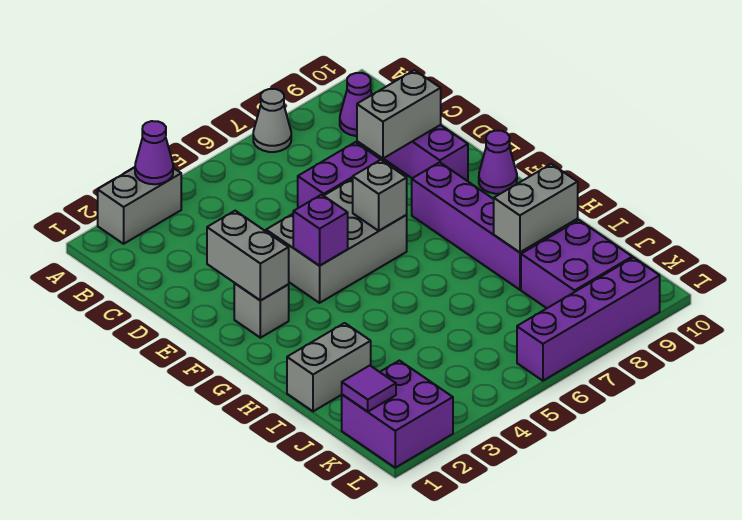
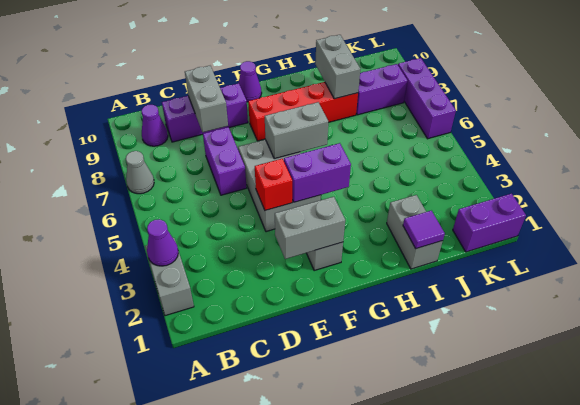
none -> red brick E4 level 2
purple brick F4 level 2 -> purple brick F4:G4 level 2
grey brick F6 level 2 -> grey brick F6:G6 level 2
purple brick F8:I8 level 1 -> red brick F8:I8 level 1
purple brick J8:K9 level 1 -> purple brick J8:K8 level 1
purple brick K1:L2 level 1 -> purple brick K1:L1 level 1
purple tile K1 level 2 -> purple tile I1 level 2
purple brick L6:L9 level 1 -> purple brick L6:L8 level 1

